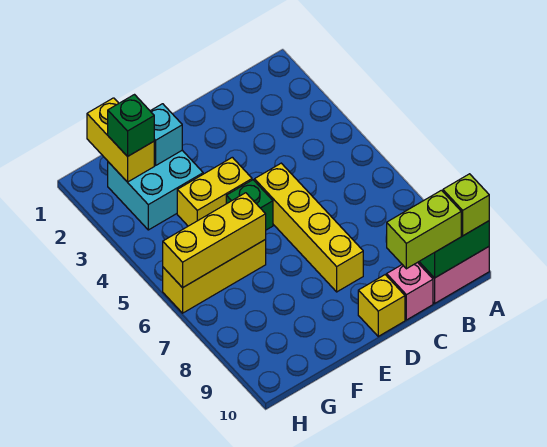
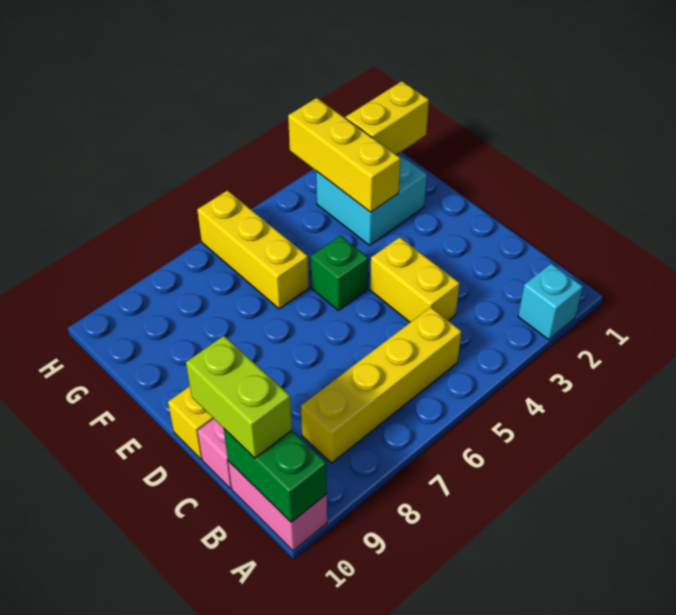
lime brick A10 level 3 -> none
yellow brick D5:D8 level 1 -> yellow brick B5:B8 level 1
yellow brick E4:F4 level 1 -> yellow brick C4:D4 level 1
cyan brick F2 level 2 -> cyan brick A2 level 1
yellow brick F6:H6 level 2 -> yellow brick F3:H3 level 2
green brick G2 level 3 -> none

